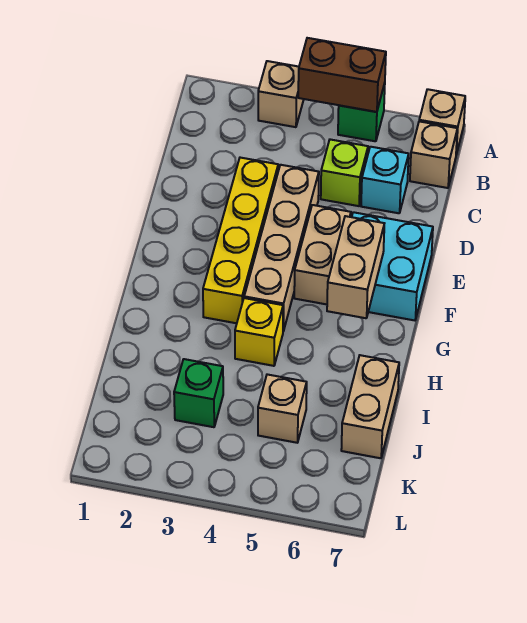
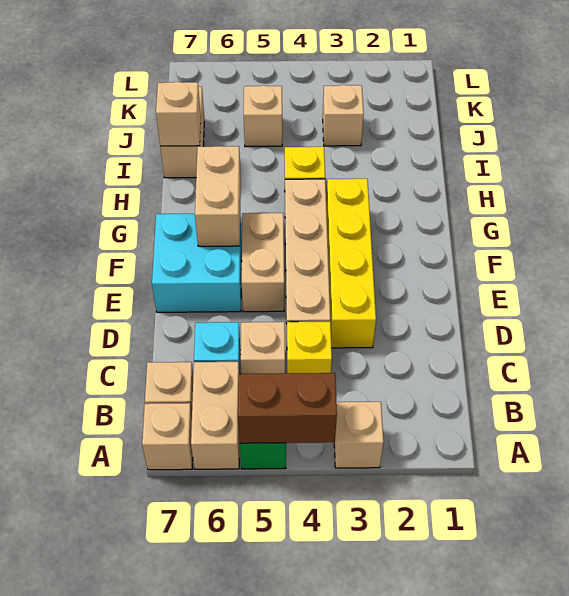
none -> tan brick A6:B6 level 1
none -> yellow brick C4 level 1
lime brick C5 level 1 -> tan brick C5 level 1
none -> tan brick I7 level 2
green brick J3 level 1 -> tan brick J3 level 1

